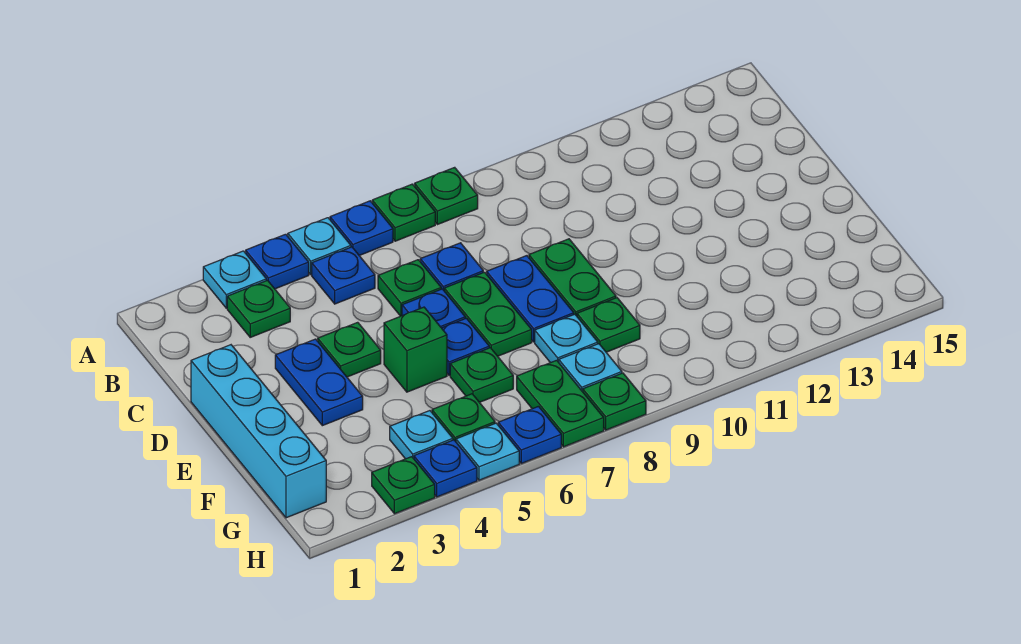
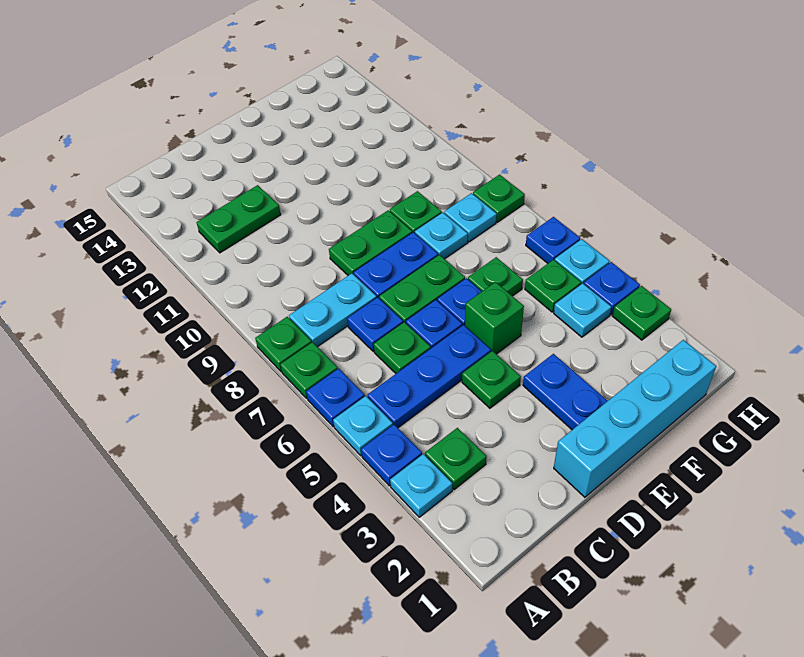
blue plate B5 level 1 -> blue plate B5:D5 level 1
none -> cyan plate B8:C8 level 1
blue plate D3:E3 level 1 -> blue plate E2:E3 level 1
green plate G7:H7 level 1 -> green plate B12:C12 level 1

